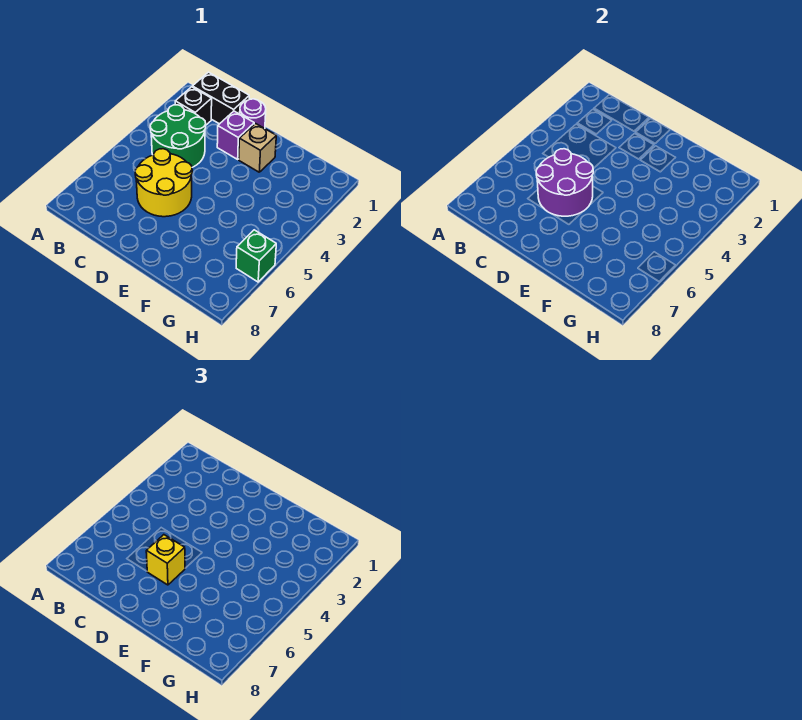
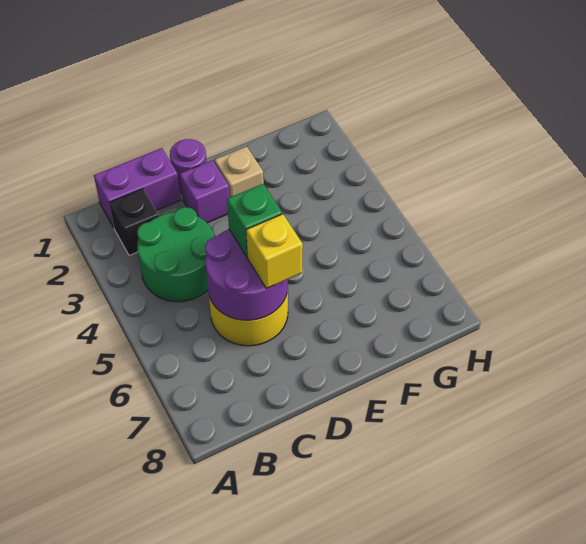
black brick B1:C1 level 1 -> purple brick B1:C1 level 1
green brick H6 level 1 -> green brick D5 level 3

